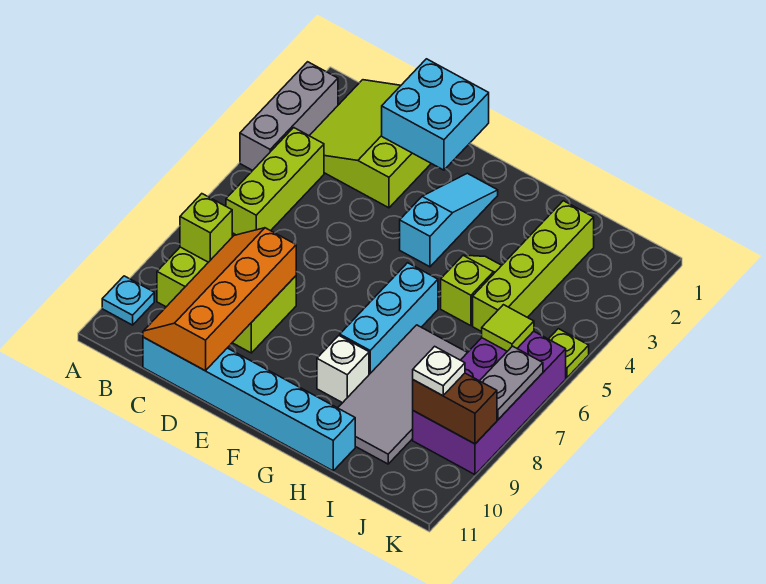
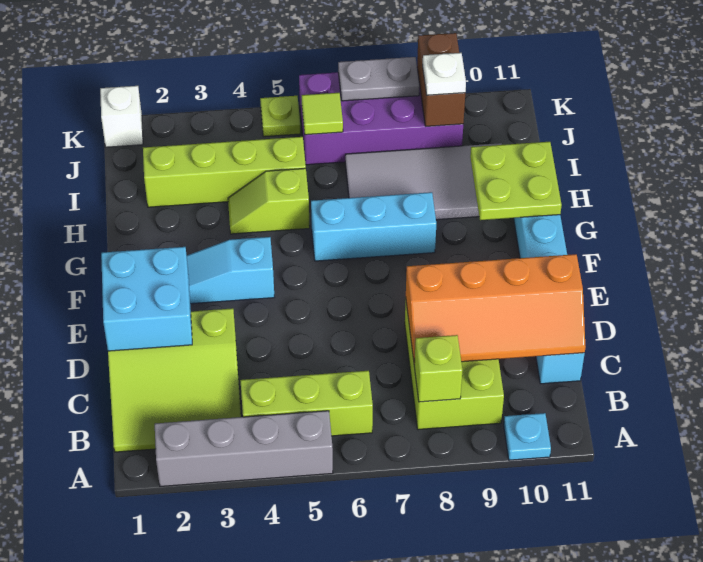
grey brick A2:A4 level 1 -> grey brick A2:A5 level 1
white brick G9 level 1 -> white brick K1 level 1
none -> lime plate G10:H11 level 2

